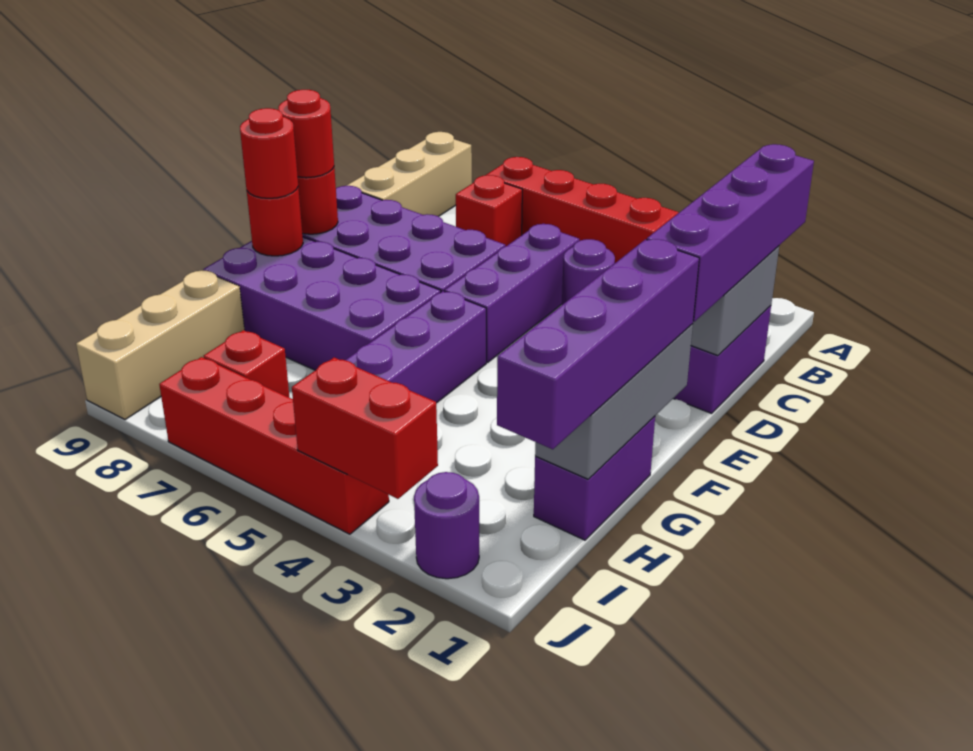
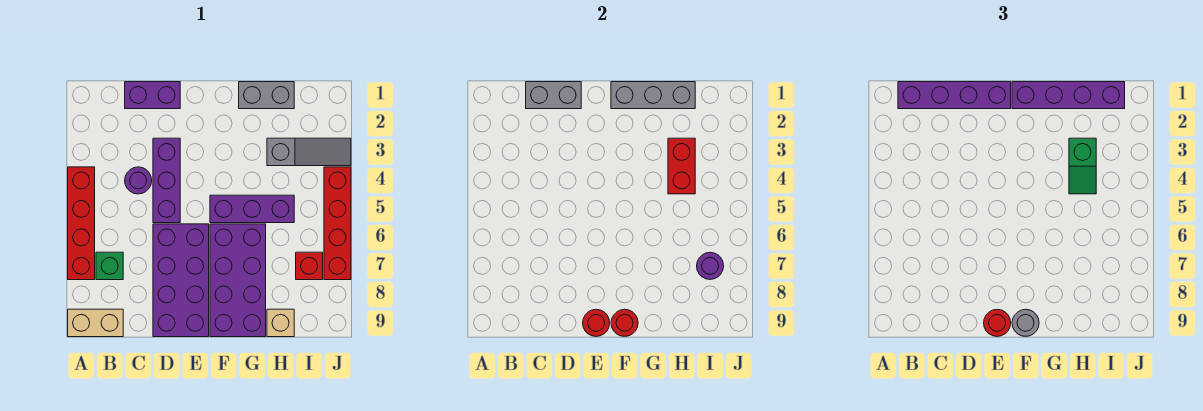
tan brick A9:C9 level 1 -> tan brick A9:B9 level 1
red brick B7 level 1 -> green brick B7 level 1
purple brick C5:E5 level 1 -> purple brick D3:D5 level 1
red round brick F9 level 3 -> grey round brick F9 level 3
purple brick G1:H1 level 1 -> grey brick G1:H1 level 1
none -> grey slope H3:J3 level 1 top H
none -> green slope H3:H4 level 3 top 3
tan brick H9:J9 level 1 -> tan brick H9 level 1
purple round brick J2 level 1 -> purple round brick I7 level 2
red brick J3:J4 level 2 -> red brick H3:H4 level 2

